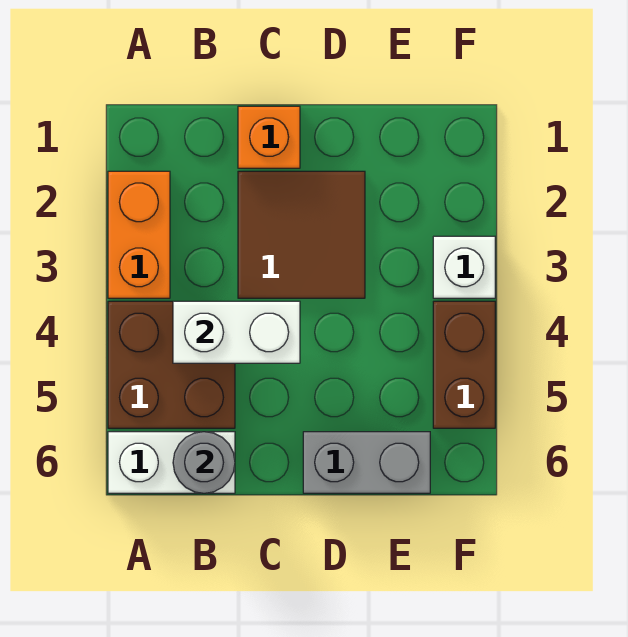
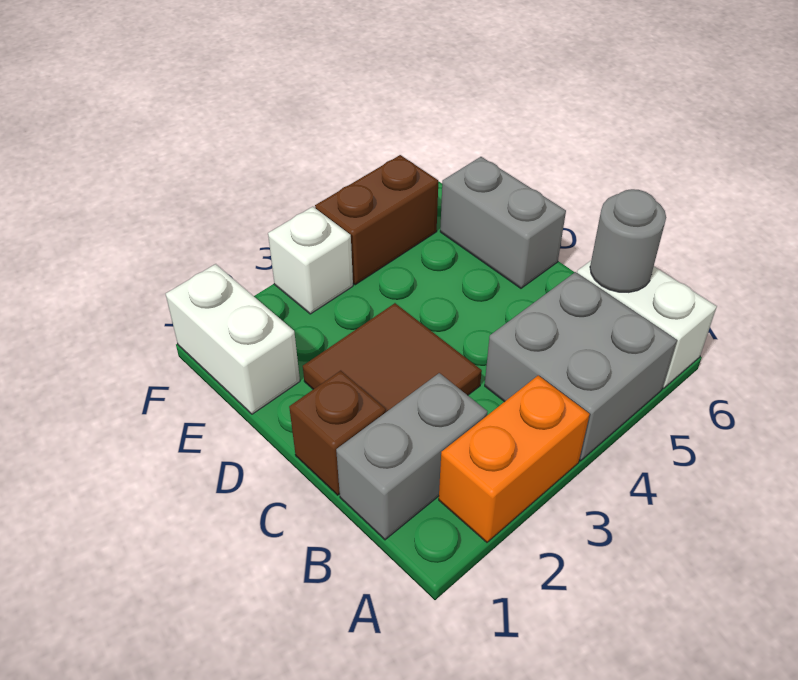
brown brick A4:B5 level 1 -> grey brick A4:B5 level 1
none -> grey brick B1:B2 level 1
white brick B4:C4 level 2 -> white brick E1:F1 level 1
orange brick C1 level 1 -> brown brick C1 level 1

